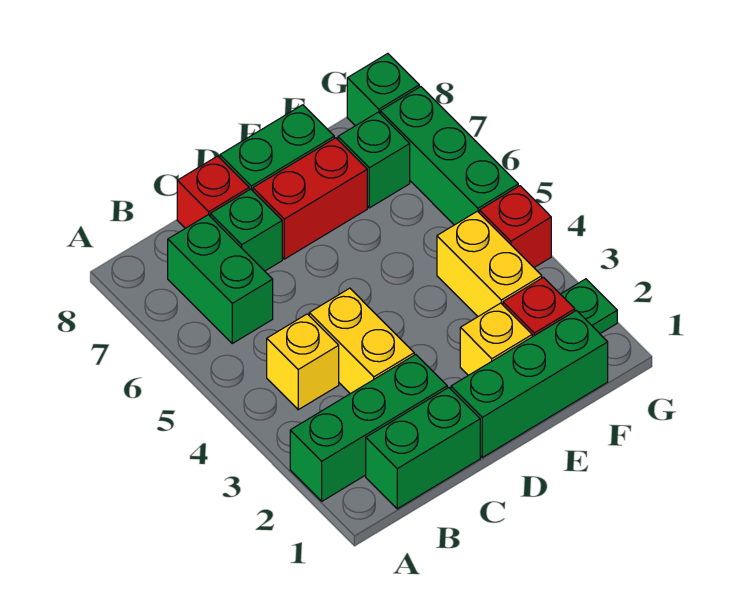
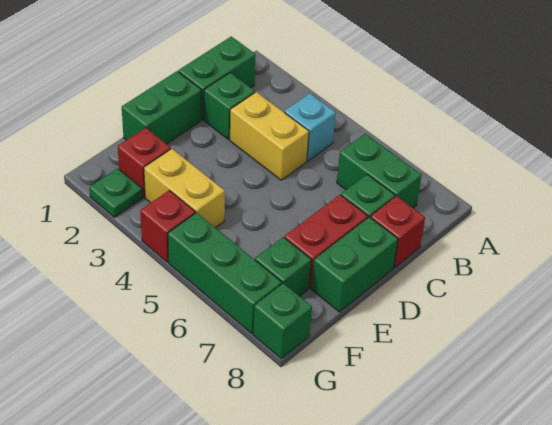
green brick A2:C2 level 1 -> green brick C2 level 1
yellow brick B4 level 1 -> cyan brick B4 level 1
green brick D1:F1 level 1 -> green brick D1:E1 level 1
yellow brick E2 level 1 -> none

